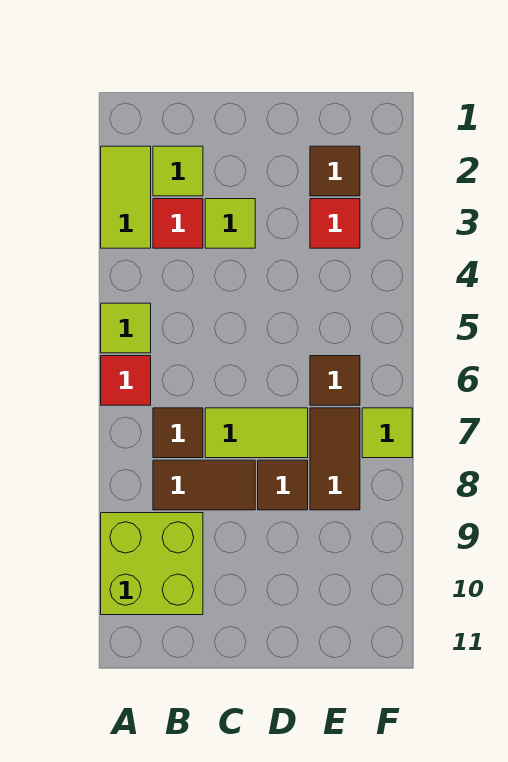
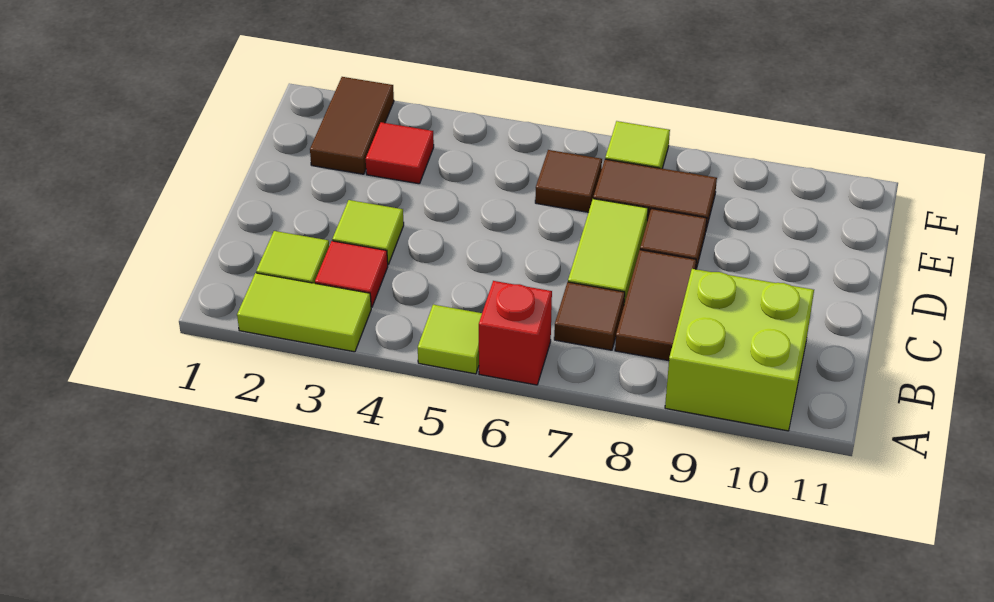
red tile A6 level 1 -> red brick A6 level 1
brown tile E2 level 1 -> brown tile E2:F2 level 1

